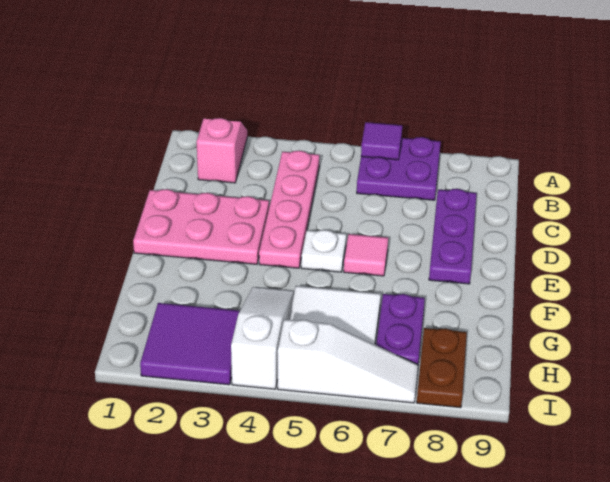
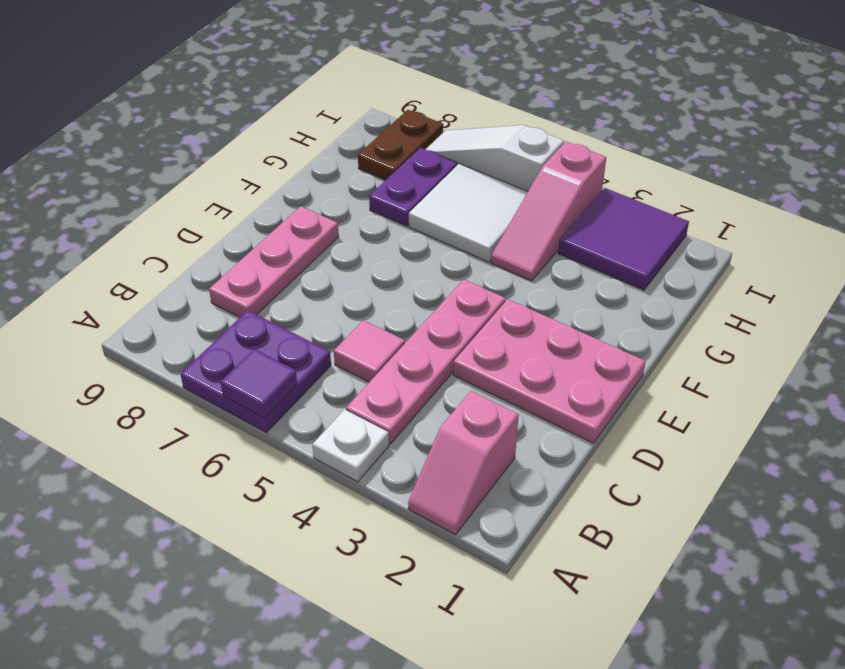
purple plate C8:E8 level 1 -> pink plate C8:E8 level 1
white plate E5 level 1 -> white plate A4 level 1
pink tile E6 level 1 -> pink tile C5 level 1
white slope G4:I4 level 1 top I -> pink slope G4:I4 level 1 top I

